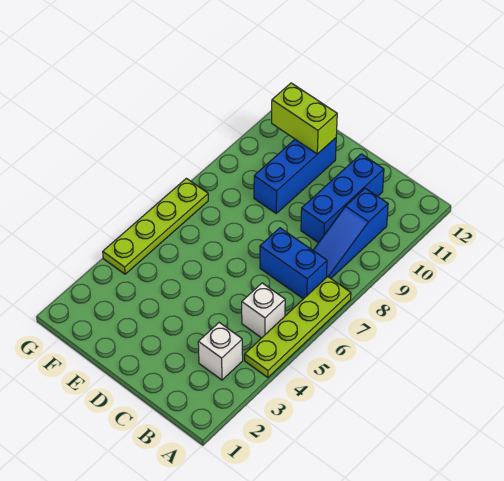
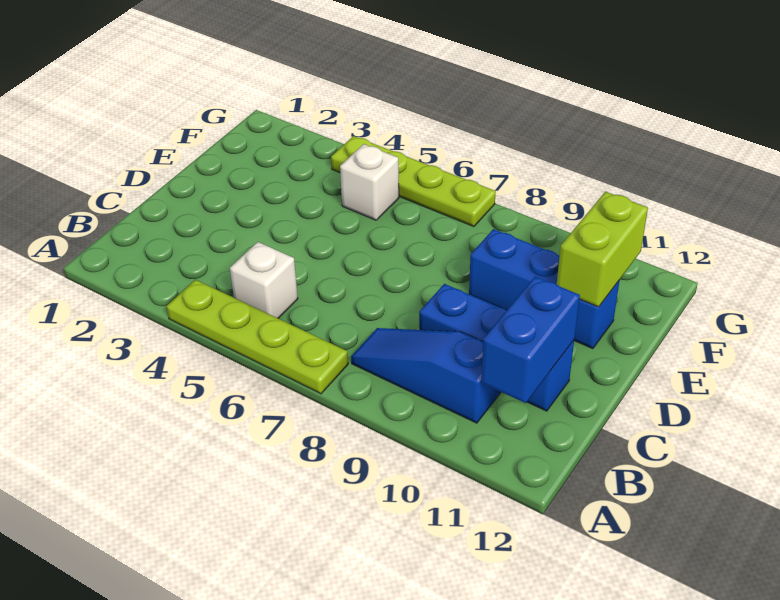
white brick B3 level 1 -> white brick F5 level 1
blue brick B7:C7 level 1 -> blue brick B11:C11 level 2

